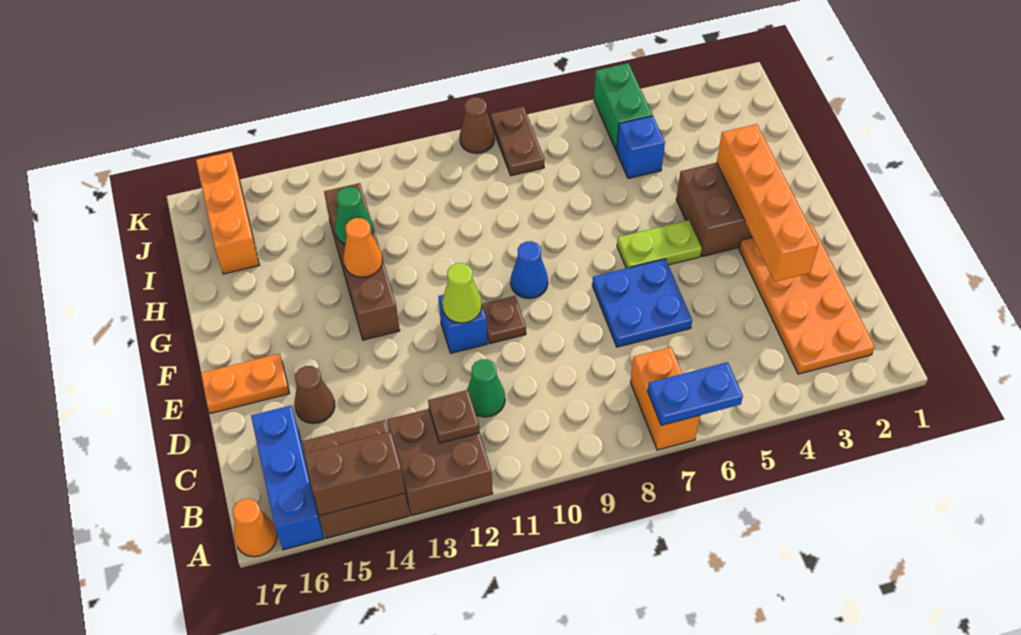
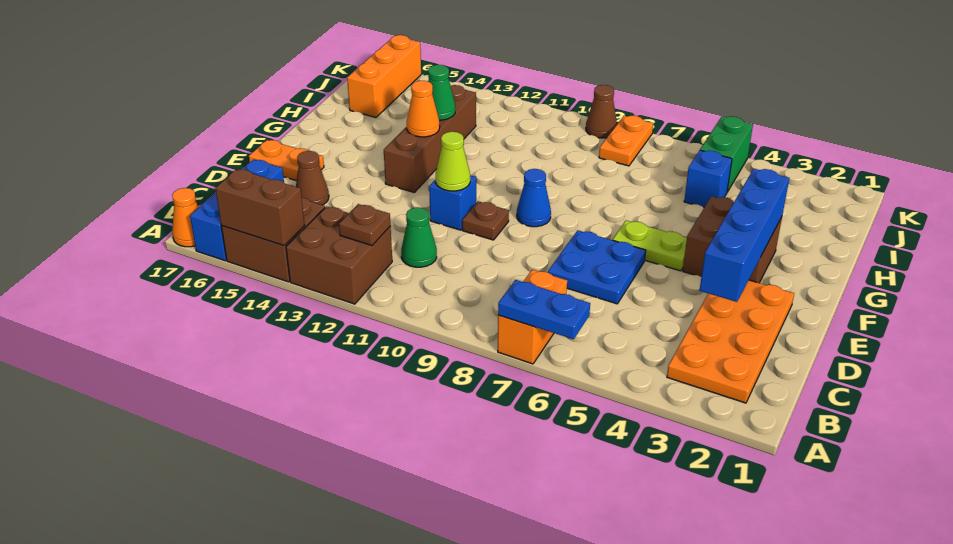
orange brick D3:G3 level 2 -> blue brick D3:G3 level 2
brown plate J8:K8 level 1 -> orange plate J8:K8 level 1

